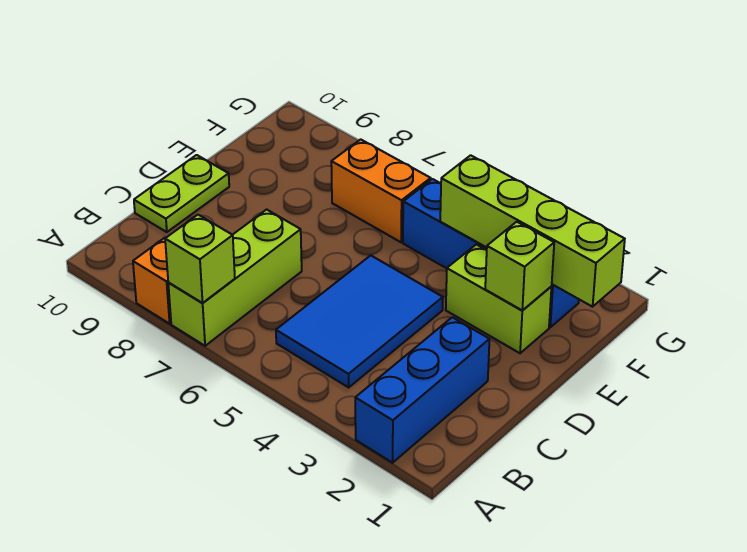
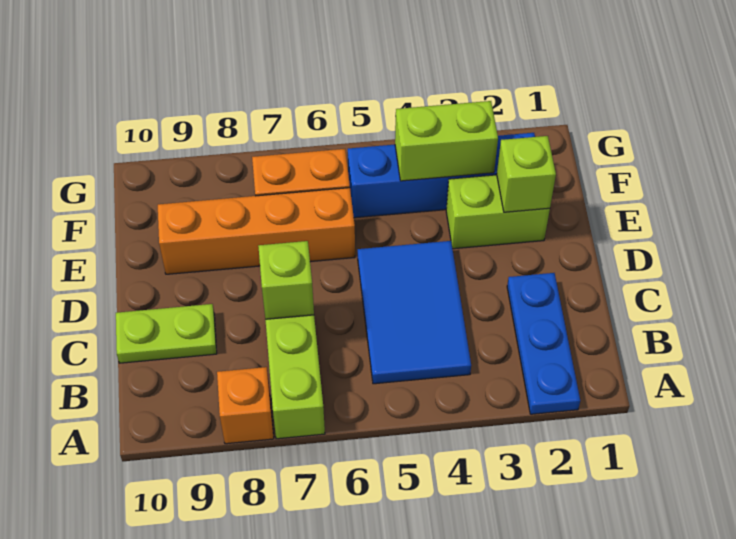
blue brick A2:C2 level 1 -> blue plate A2:C2 level 1
lime brick A7 level 2 -> lime brick C7 level 2
lime plate C10:D10 level 1 -> lime plate C9:C10 level 1
none -> orange brick E6:E9 level 1
lime brick F1:F4 level 2 -> lime brick F3:F4 level 2

